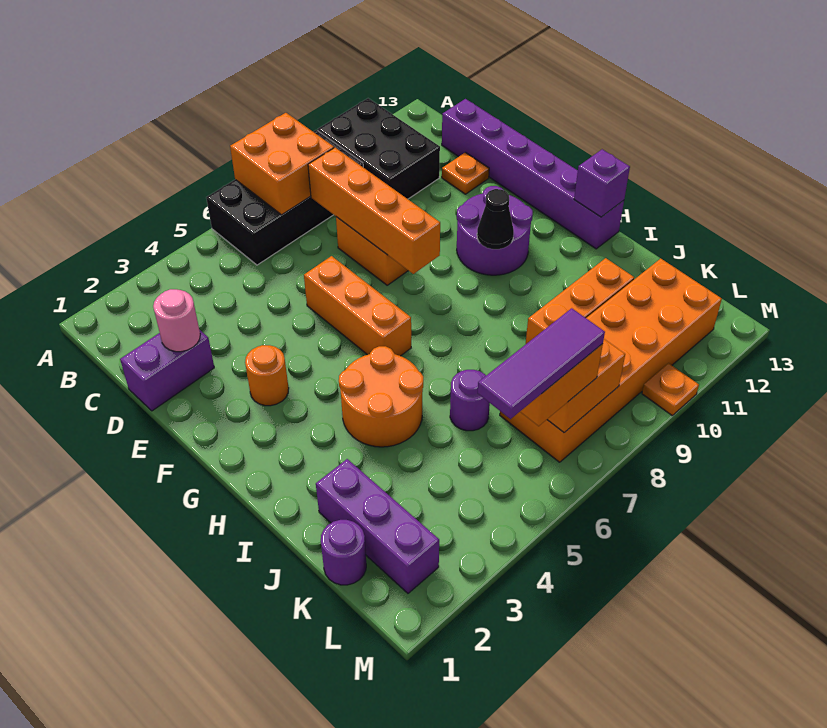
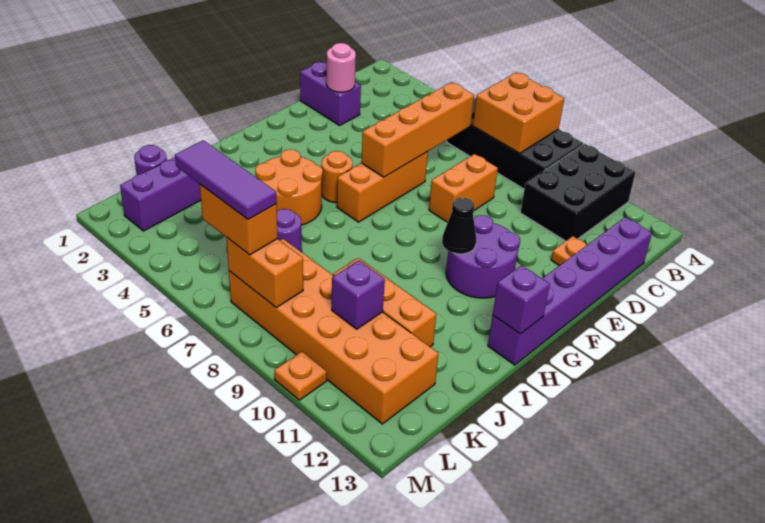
orange brick C8:F8 level 2 -> orange brick C6:F6 level 2
orange round brick F3 level 1 -> orange round brick G5 level 1
none -> purple brick K10 level 2

